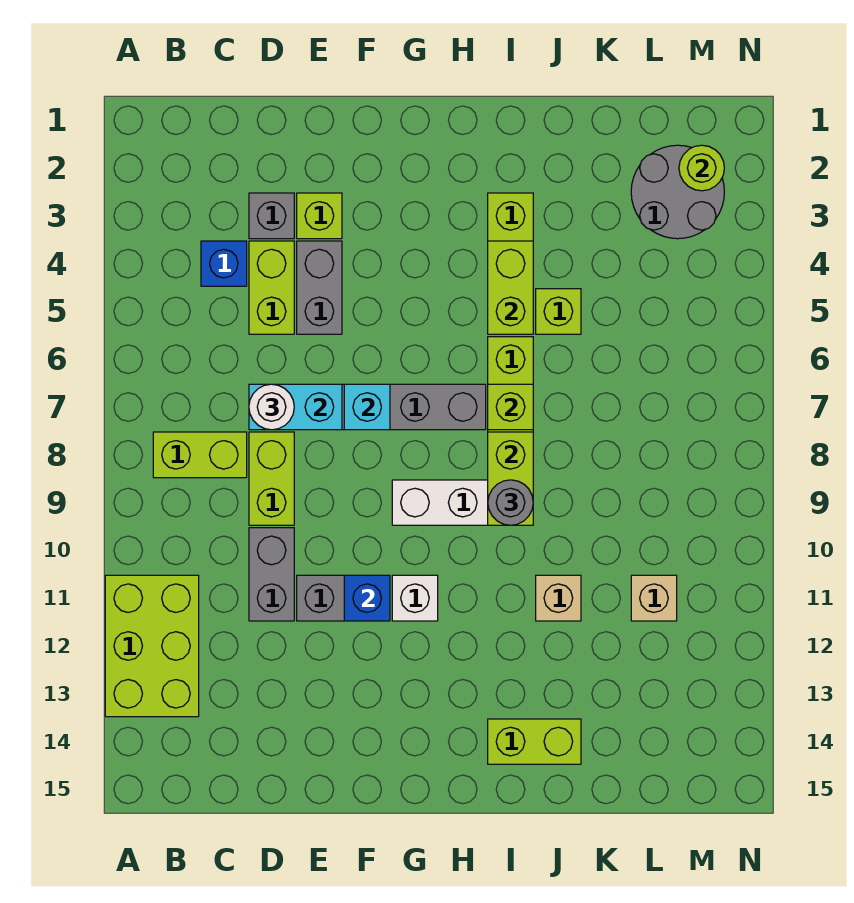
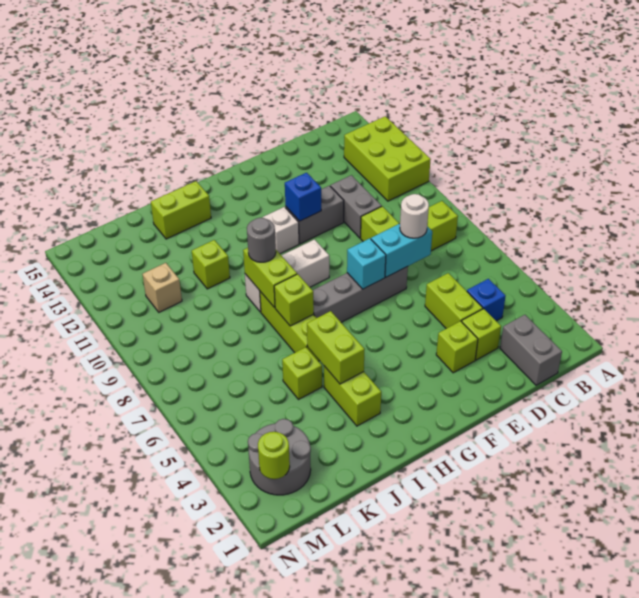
grey brick D3 level 1 -> lime brick D3 level 1
grey brick E4:E5 level 1 -> grey brick C1:C2 level 1
tan brick J11 level 1 -> lime brick J11 level 1

